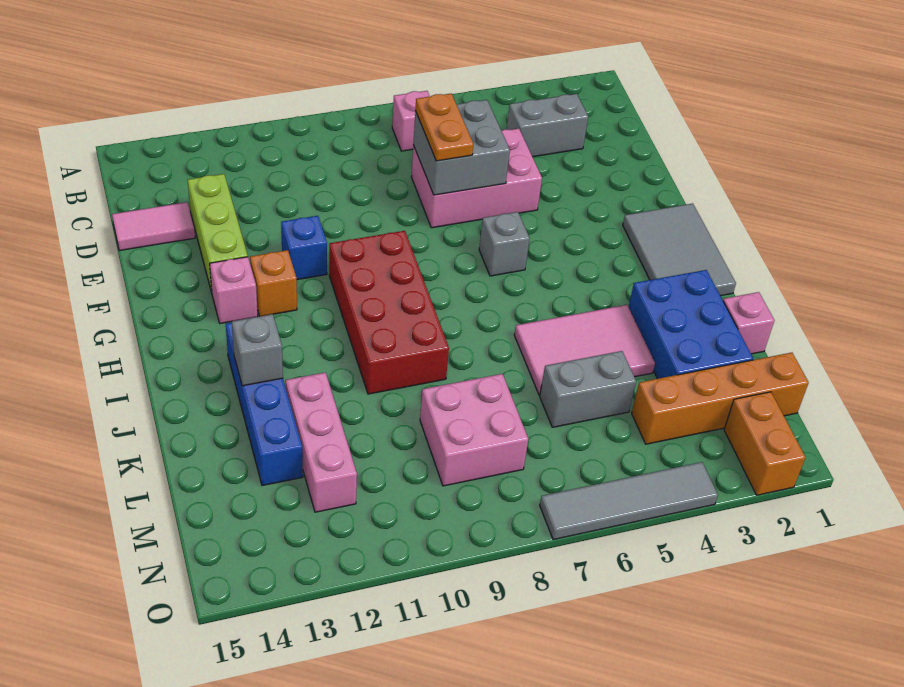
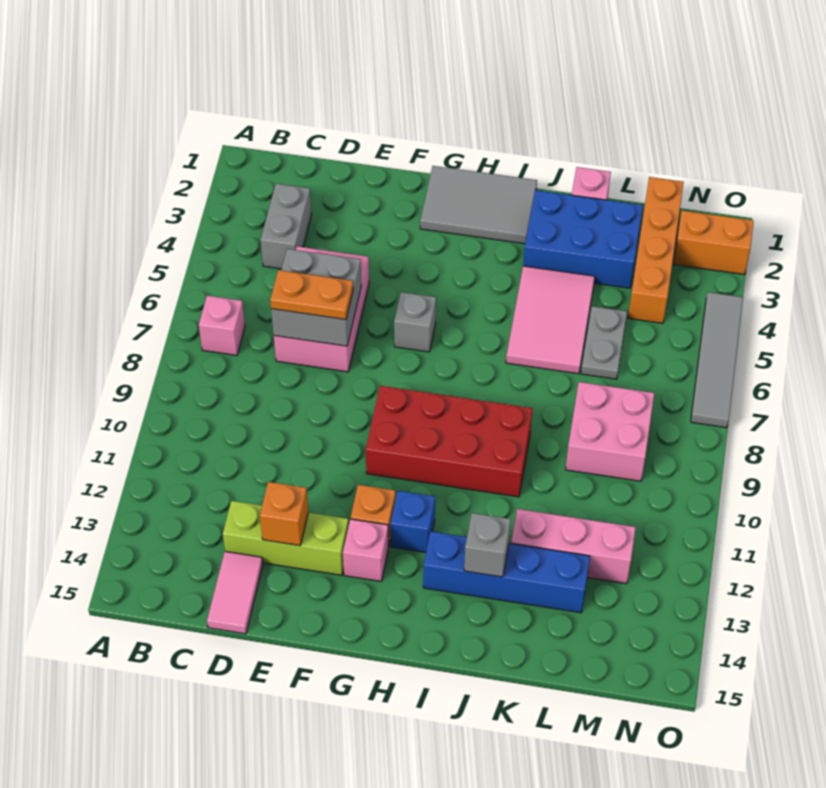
none -> orange brick E13 level 2
blue brick F11 level 1 -> blue brick H12 level 1
grey brick L5:L6 level 1 -> grey plate L5:L6 level 1

